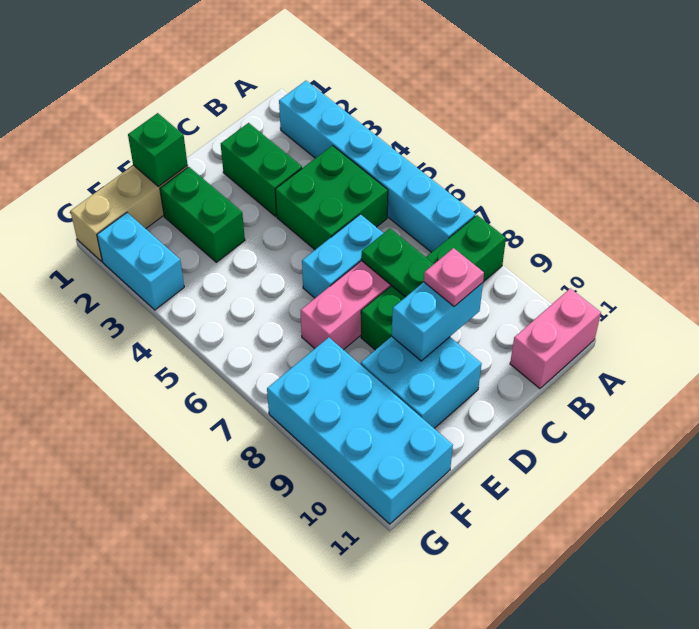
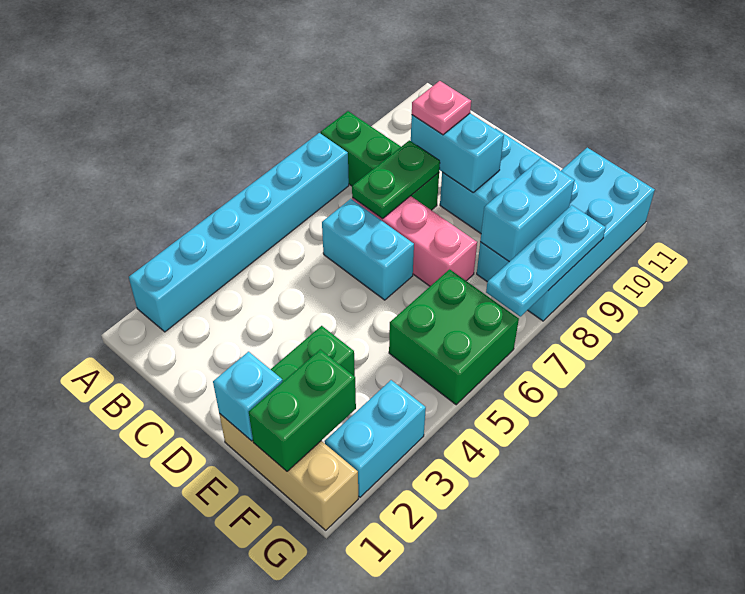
green brick A8:D8 level 1 -> green brick A8:C8 level 1
pink brick A11:B11 level 1 -> none
green brick B4:C5 level 1 -> green brick F5:G6 level 1
green brick C2:C3 level 1 -> green brick F1:F2 level 2
green brick E1 level 2 -> cyan brick E1 level 2
none -> cyan brick F8:F9 level 2
none -> cyan plate G7:G9 level 2

